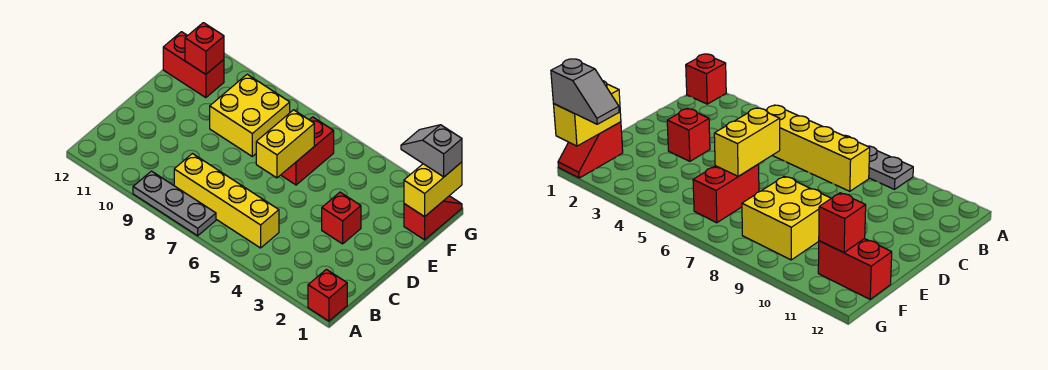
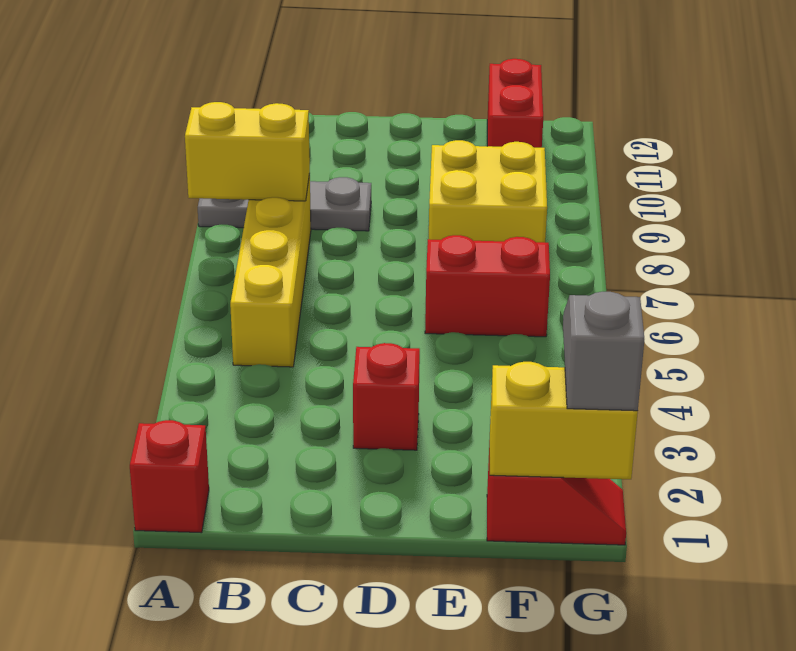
grey plate A7:A9 level 1 -> grey plate A9:C9 level 1
yellow brick D6:E6 level 2 -> yellow brick A8:B8 level 2
red brick F11 level 2 -> none

